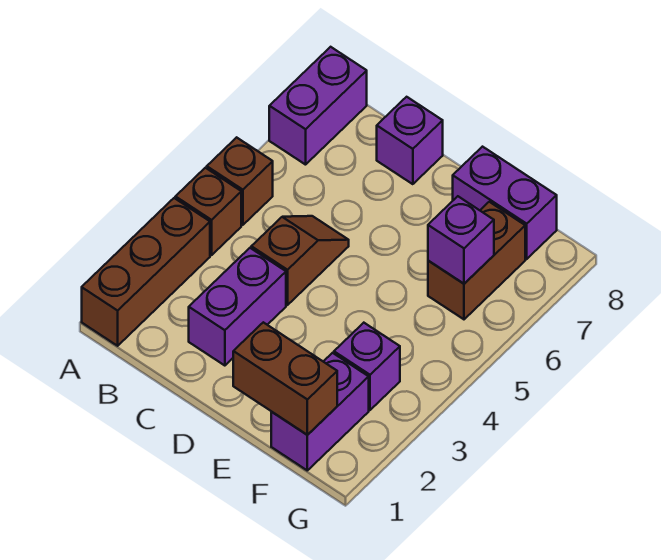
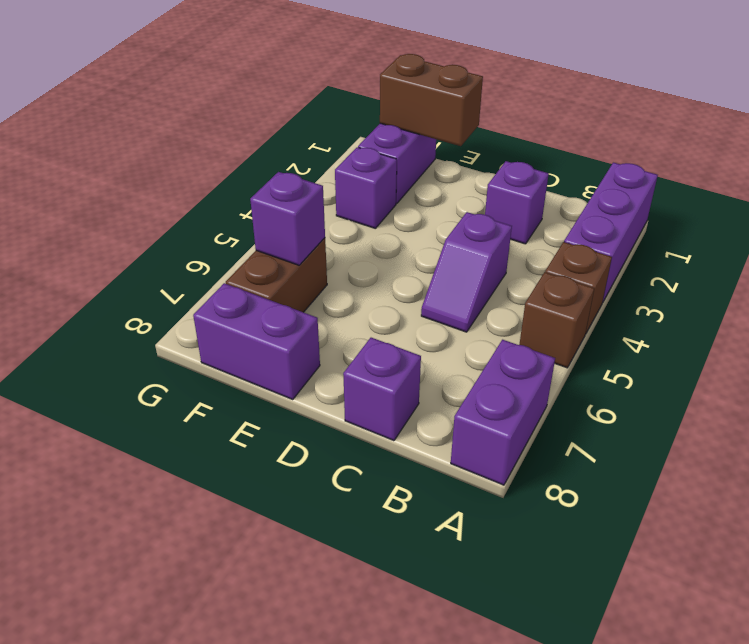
brown brick A1:A3 level 1 -> purple brick A1:A3 level 1
purple brick C2:C3 level 1 -> purple brick C2 level 1
brown slope C4:C5 level 1 top 4 -> purple slope C4:C5 level 1 top 4

